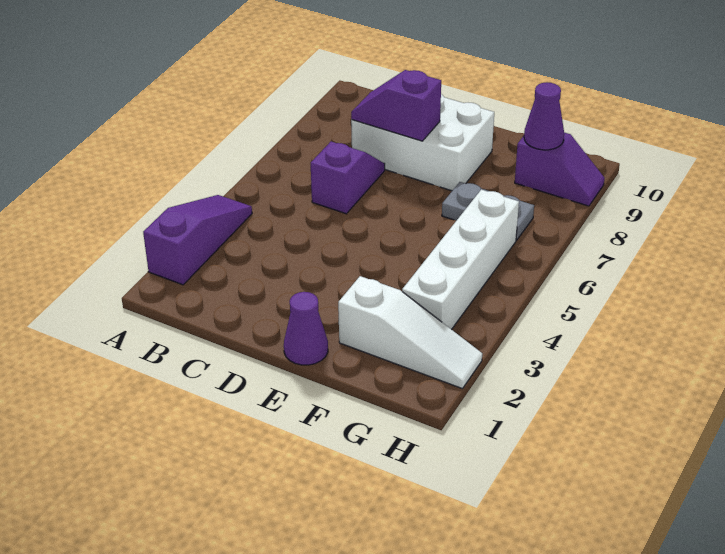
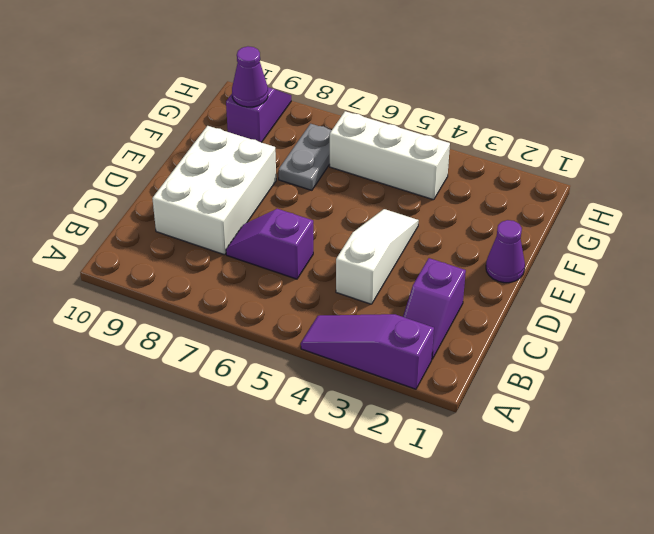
purple slope C8:D8 level 2 top D -> purple slope B2:C2 level 1 top C
white slope F2:H2 level 1 top F -> white slope C4:E4 level 1 top C
white brick G3:G6 level 1 -> white brick G4:G6 level 1

